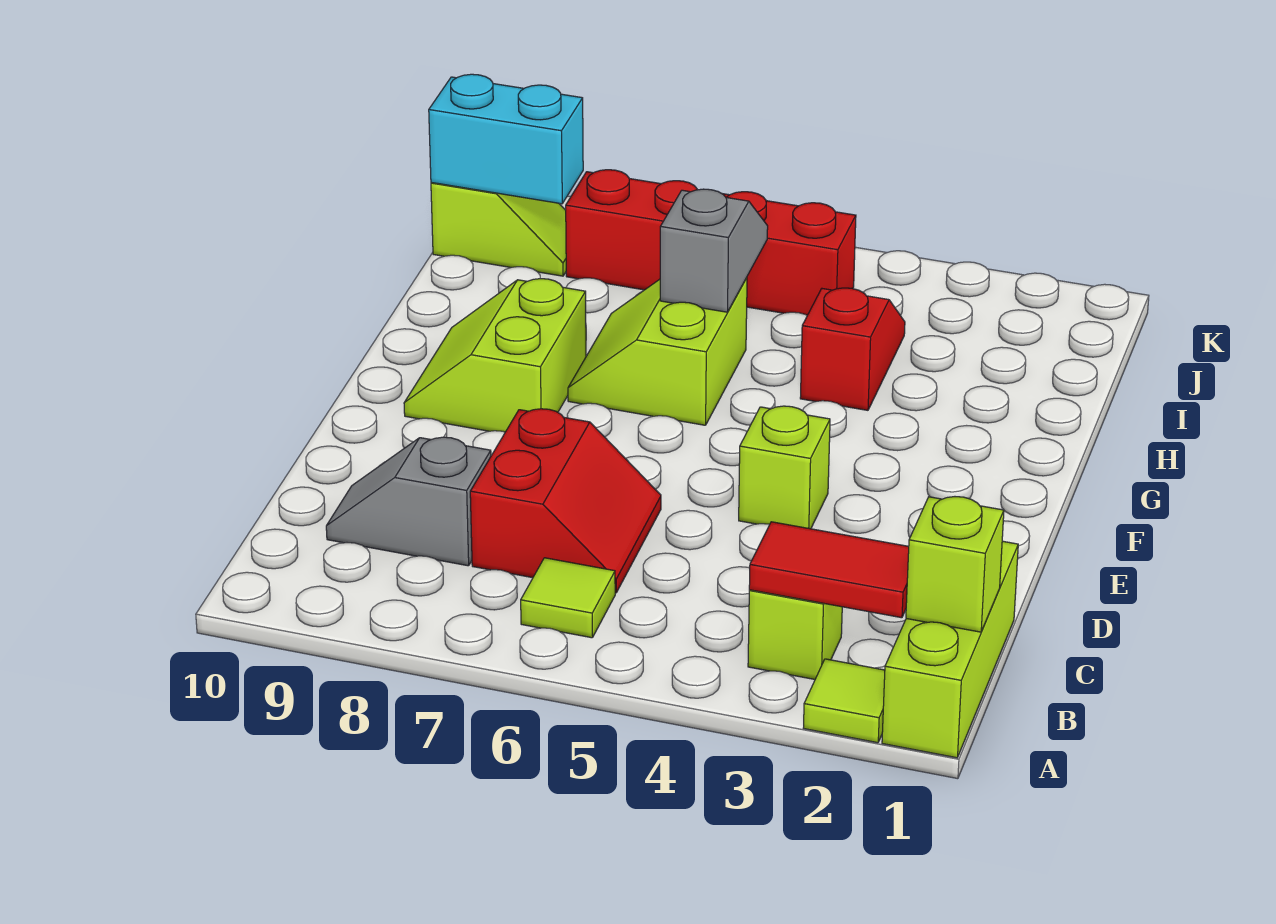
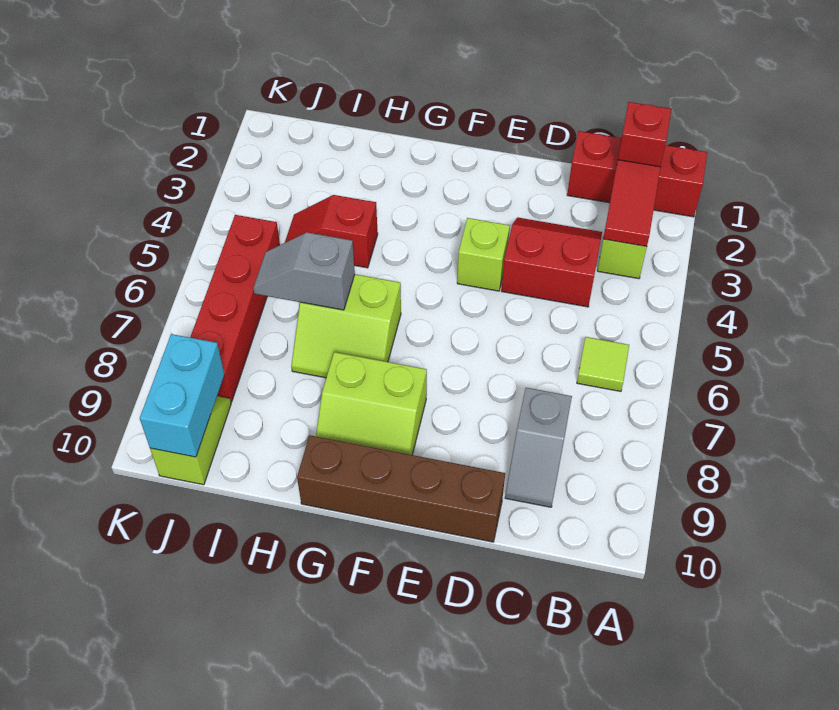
lime brick A1:C1 level 1 -> red brick A1:C1 level 1
lime tile A2 level 1 -> none
lime brick B1 level 2 -> red brick B1 level 2
red slope C6:D7 level 1 top 7 -> red slope C3:D4 level 1 top 4
none -> brown brick D10:G10 level 1

